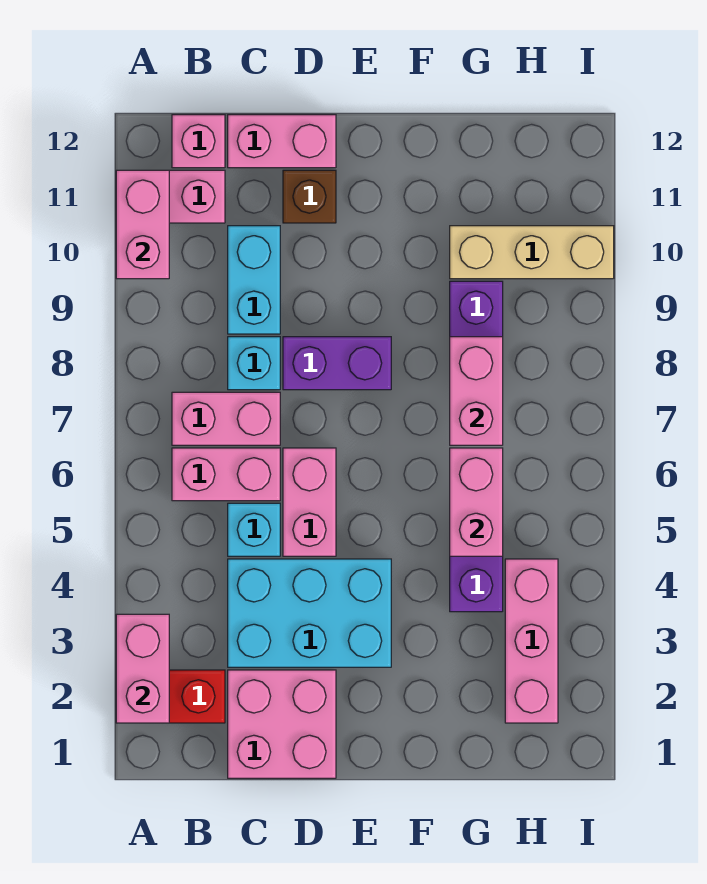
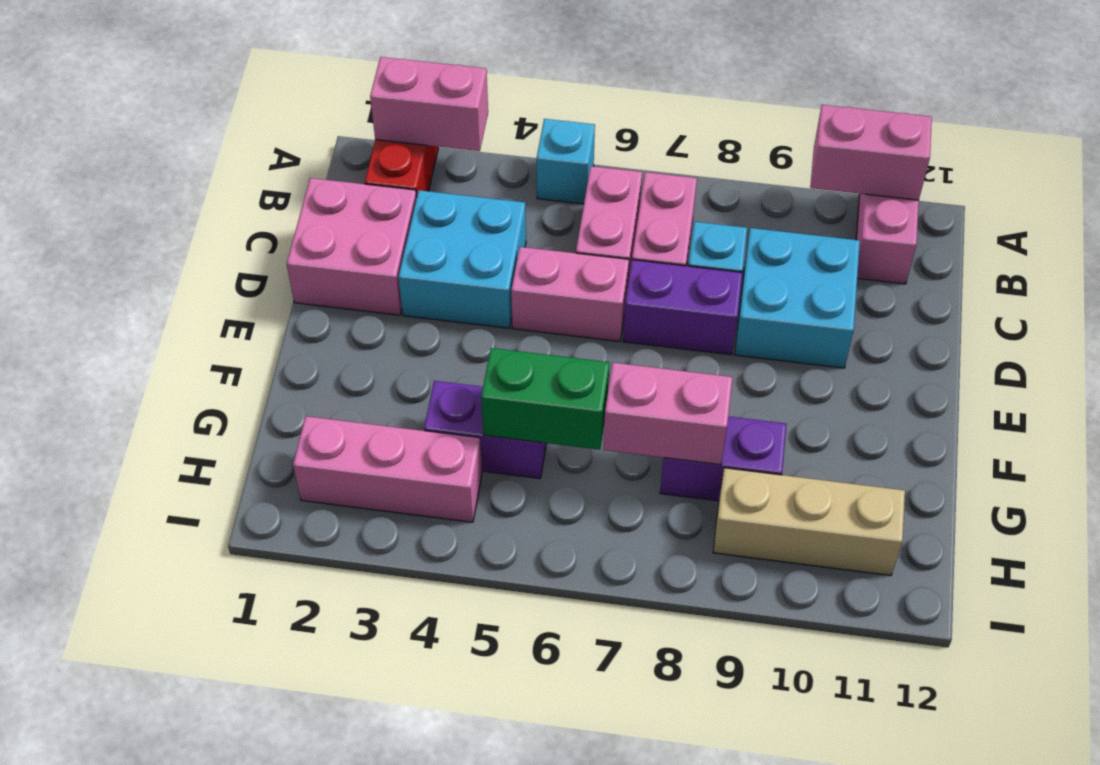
pink brick B12 level 1 -> none
cyan brick C3:E4 level 1 -> cyan brick C3:D4 level 1
cyan brick C5 level 1 -> cyan brick A5 level 1
cyan brick C9:C10 level 1 -> cyan brick C9:D10 level 1
pink brick C12:D12 level 1 -> none
purple brick D8:E8 level 1 -> purple brick D7:D8 level 1
brown brick D11 level 1 -> none
pink brick G5:G6 level 2 -> green brick G5:G6 level 2
tan brick G10:I10 level 1 -> tan brick H9:H11 level 1

